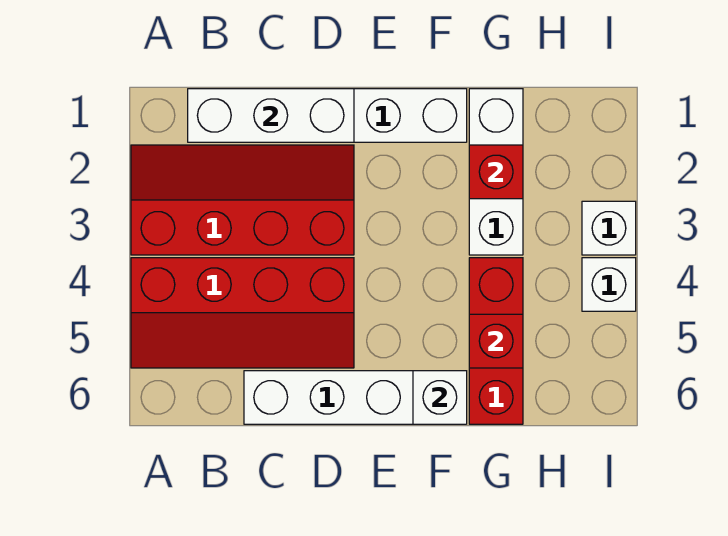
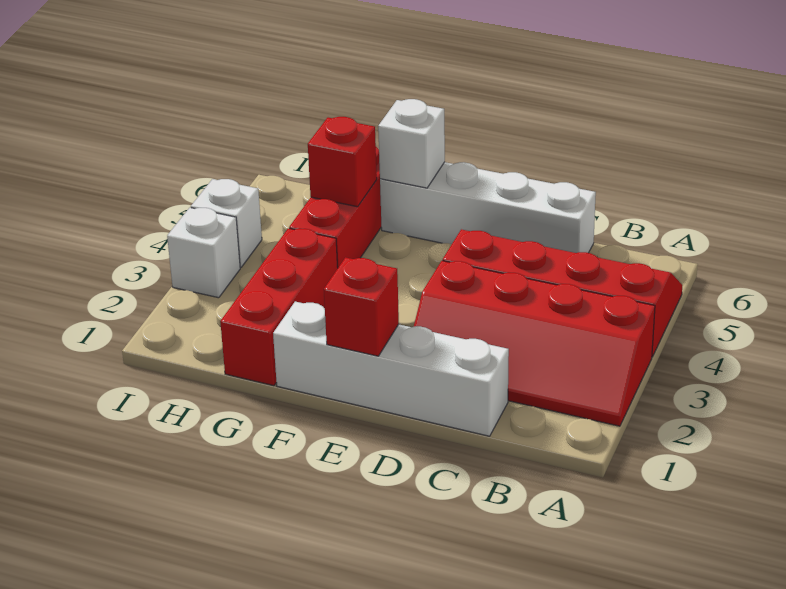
white brick B1:D1 level 2 -> none
white brick G1:G3 level 1 -> red brick G1:G3 level 1
red brick G2 level 2 -> red brick E1 level 2

